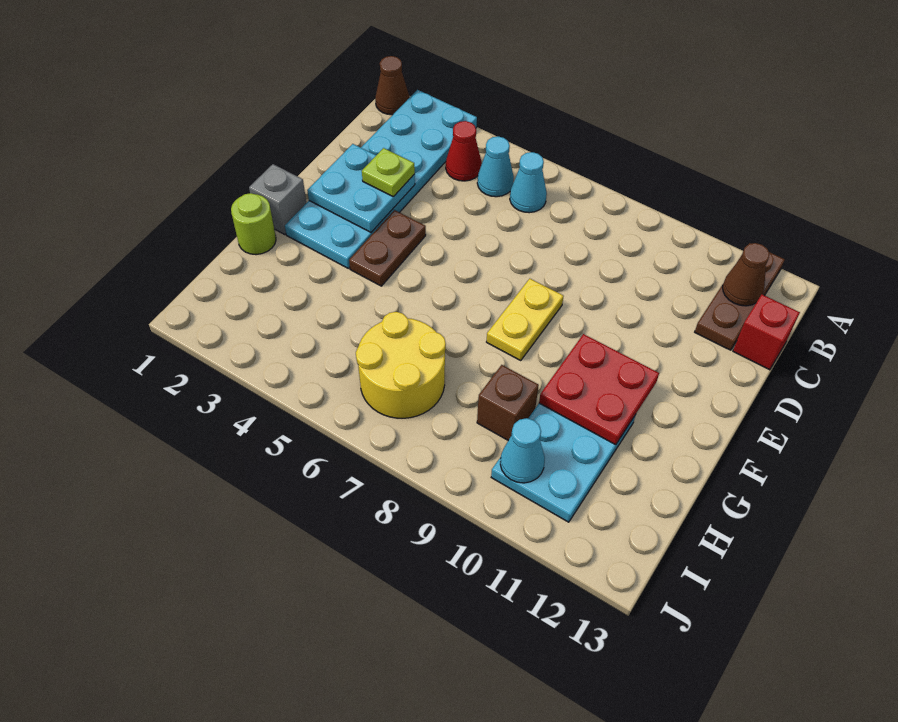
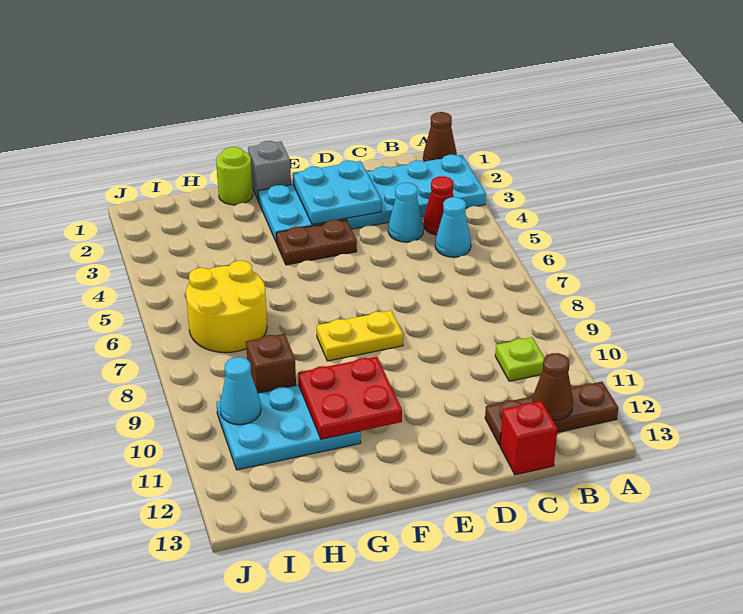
cyan cone B6 level 1 -> cyan cone C4 level 1
lime plate D3 level 3 -> lime plate B10 level 1

